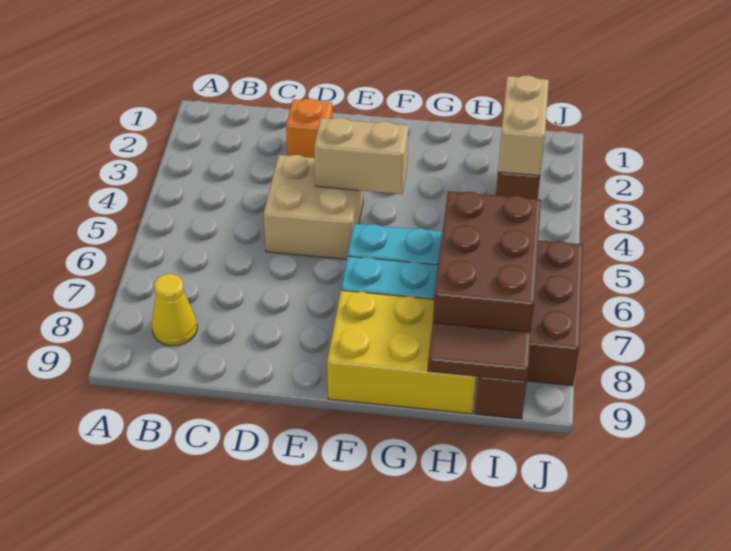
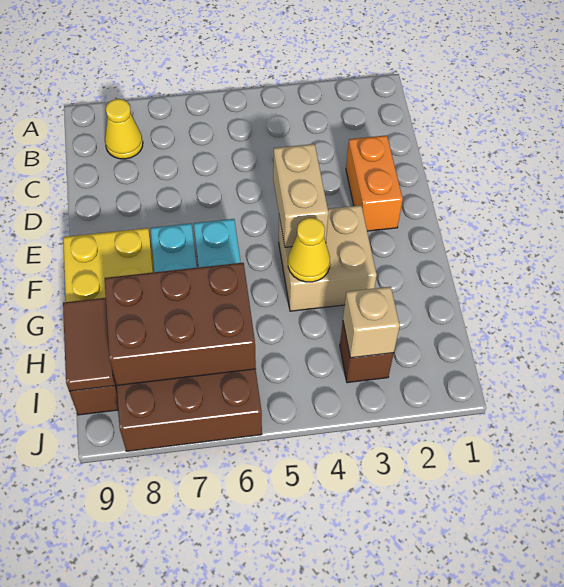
orange brick D2 level 1 -> orange brick D2:E2 level 1
tan brick D4:E5 level 1 -> tan brick F3:G4 level 1
none -> yellow cone G4 level 2
tan brick I2:I3 level 2 -> tan brick I3 level 2

